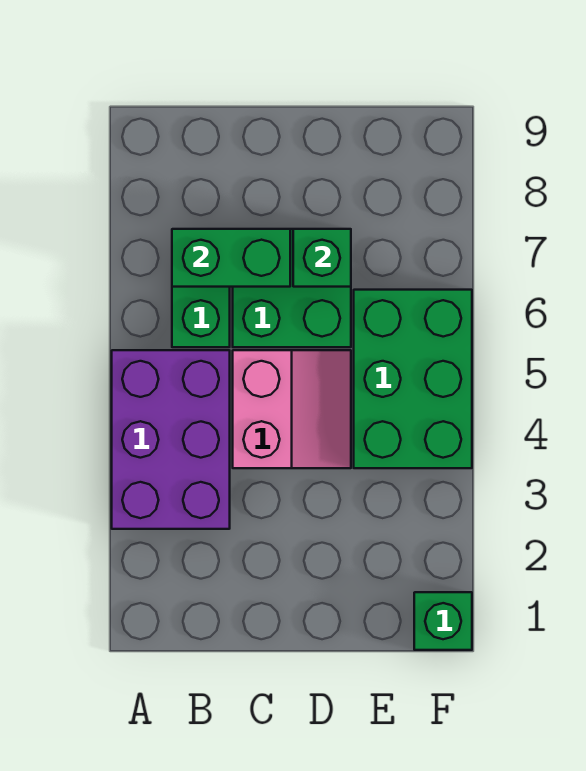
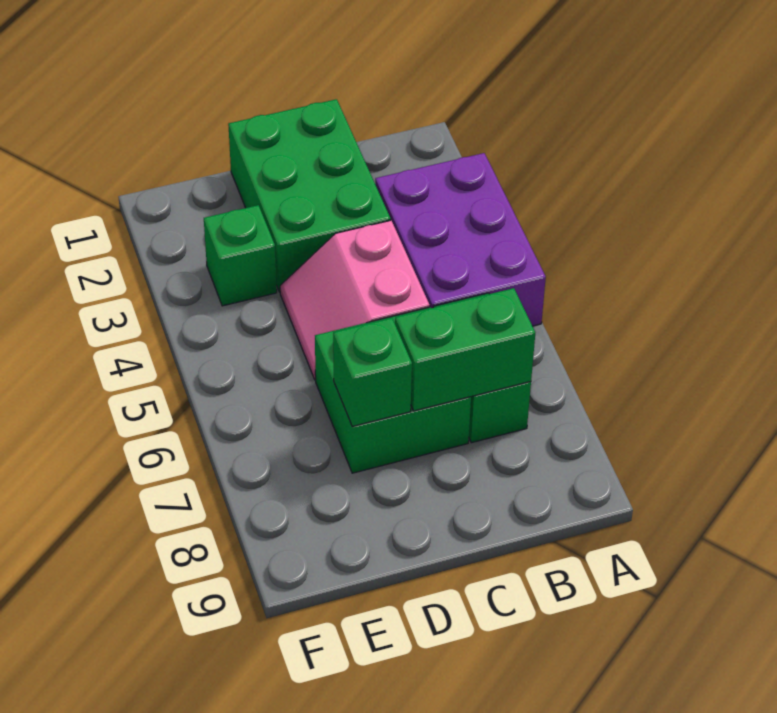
green brick E4:F6 level 1 -> green brick C1:D3 level 1
green brick F1 level 1 -> green brick E3 level 1

